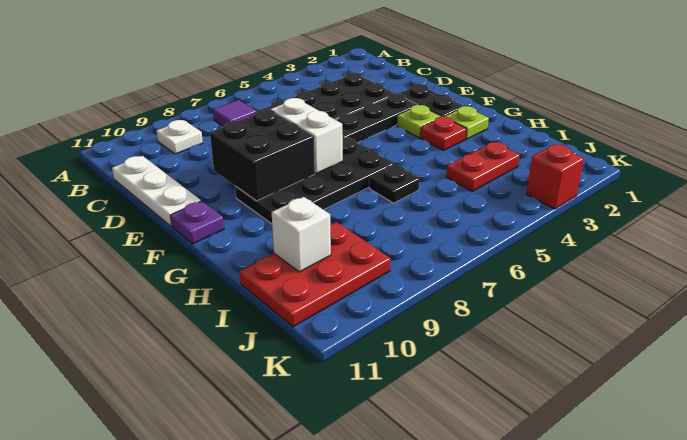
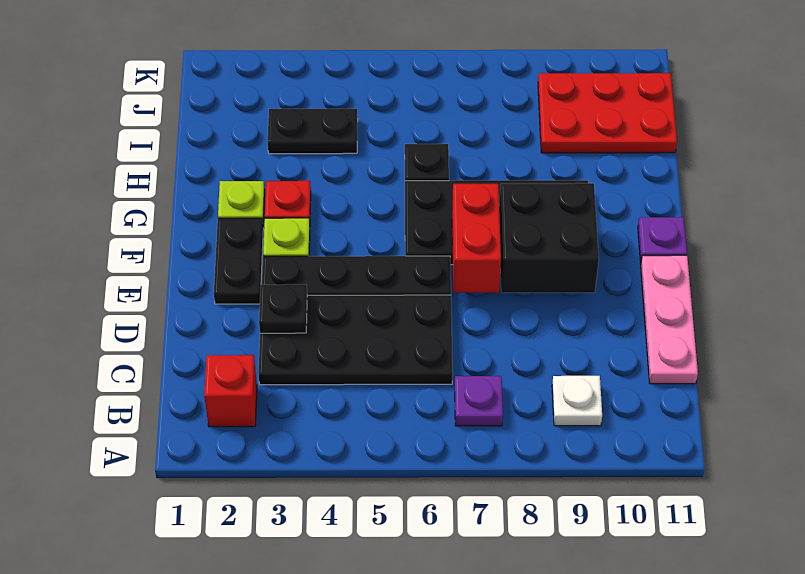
purple tile B7 level 1 -> purple plate B7 level 1
white plate C11:E11 level 1 -> pink plate C11:E11 level 1
none -> black plate D3 level 2
white brick E7:F7 level 2 -> red brick E7:F7 level 2
red plate I3:I4 level 1 -> black plate I3:I4 level 1
white brick I10 level 2 -> none
red brick K3 level 1 -> red brick B2 level 1

